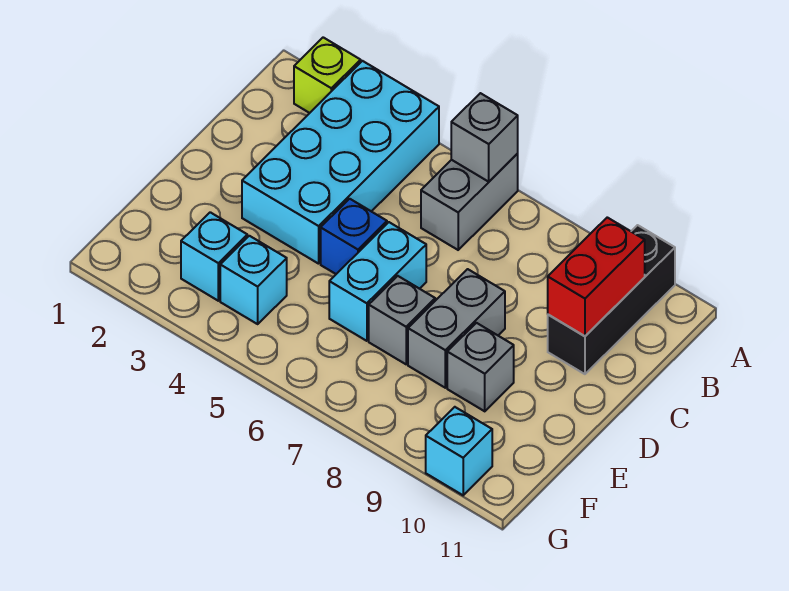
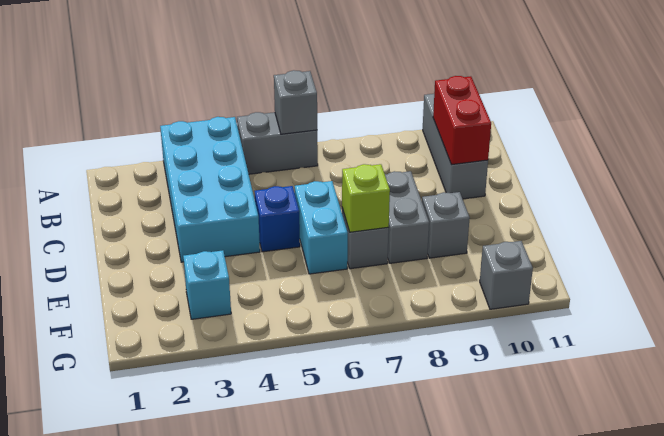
lime brick A2 level 1 -> lime brick E7 level 2
grey brick A6:B6 level 1 -> grey brick A5:A6 level 1
black brick A10:C10 level 1 -> grey brick A10:C10 level 1
cyan brick F4 level 1 -> none
cyan brick G10 level 1 -> grey brick G10 level 1

